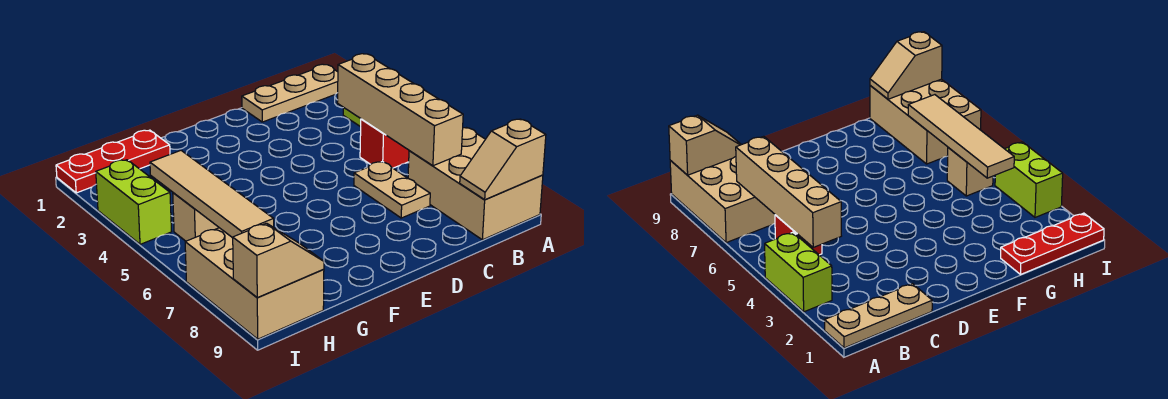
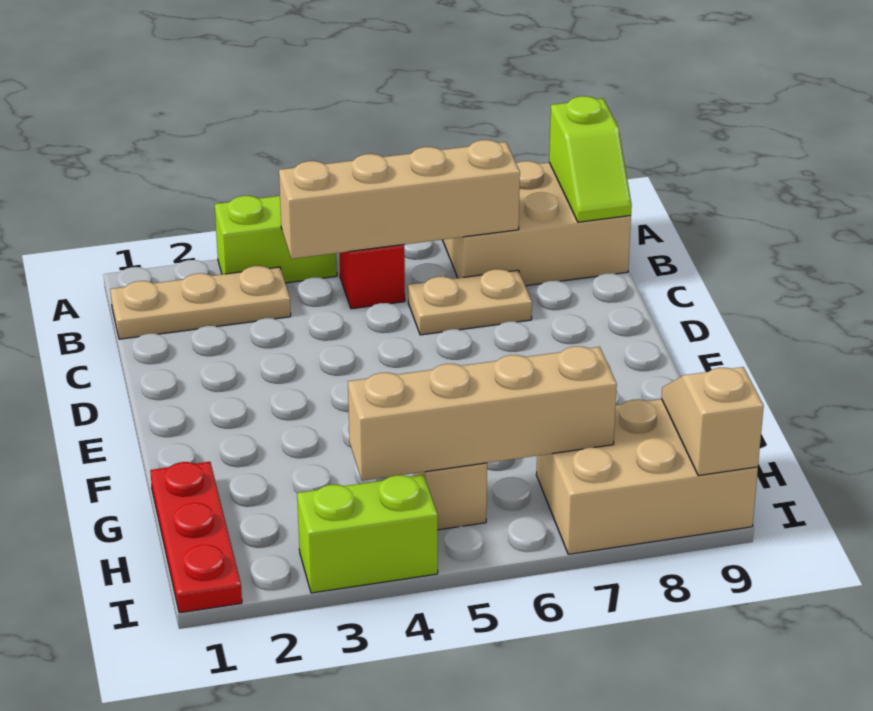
tan plate A1:C1 level 1 -> tan plate B1:B3 level 1
tan slope A9:B9 level 2 top A -> lime slope A9:B9 level 2 top A
tan tile H4:H7 level 2 -> tan brick H4:H7 level 2

